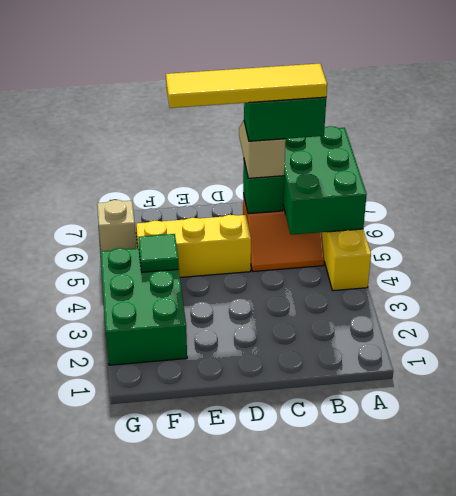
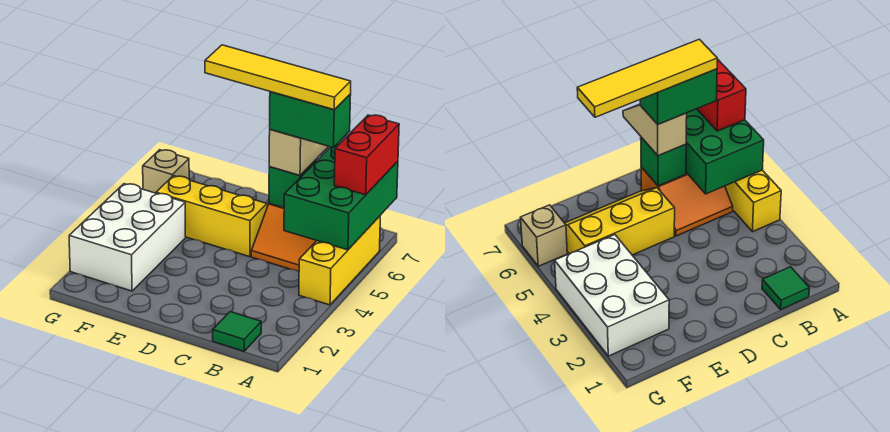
none -> red brick A6:A7 level 3
green brick F2:G4 level 1 -> white brick F2:G4 level 1
green tile F4 level 2 -> green tile B1 level 1

